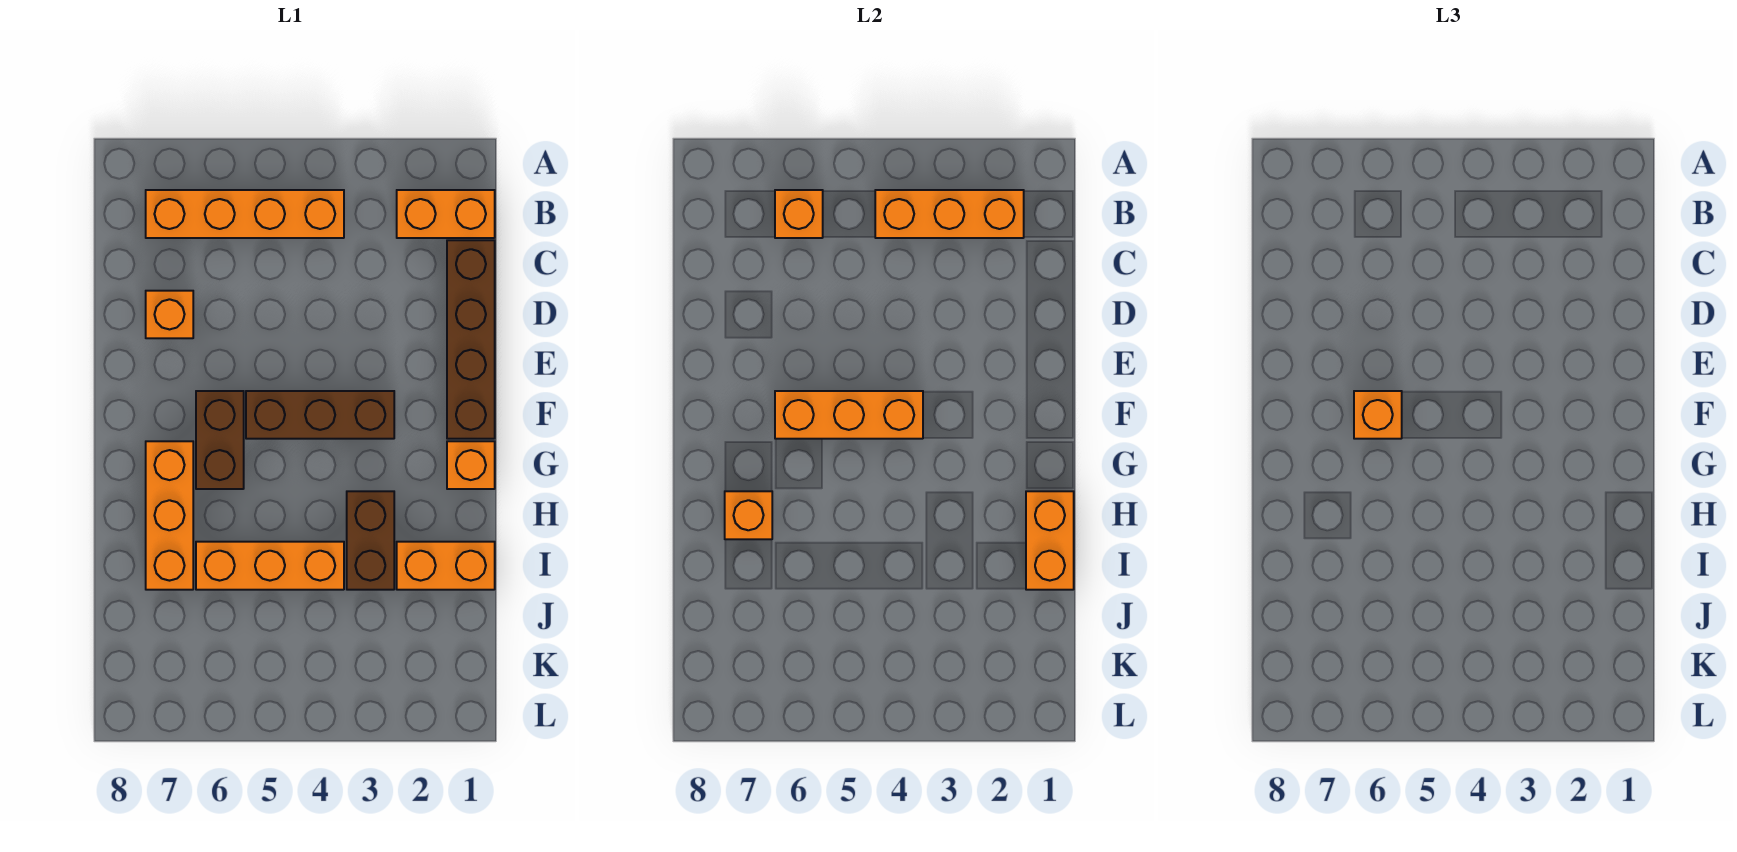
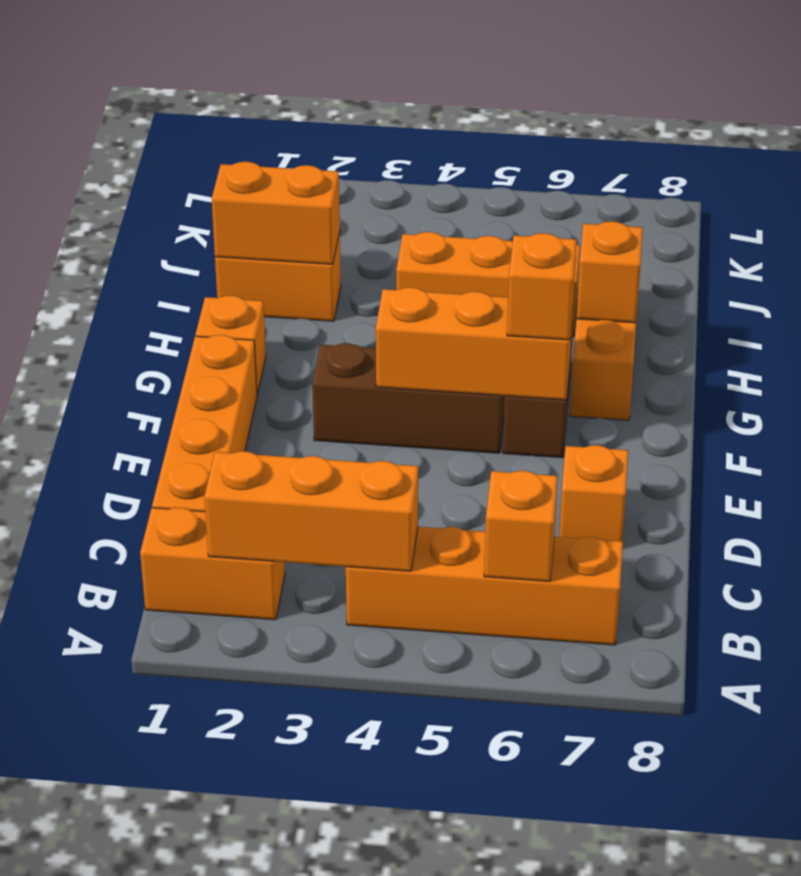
brown brick C1:F1 level 1 -> orange brick C1:F1 level 1
orange brick H1:I1 level 2 -> orange brick I1:I2 level 2
brown brick H3:I3 level 1 -> none

